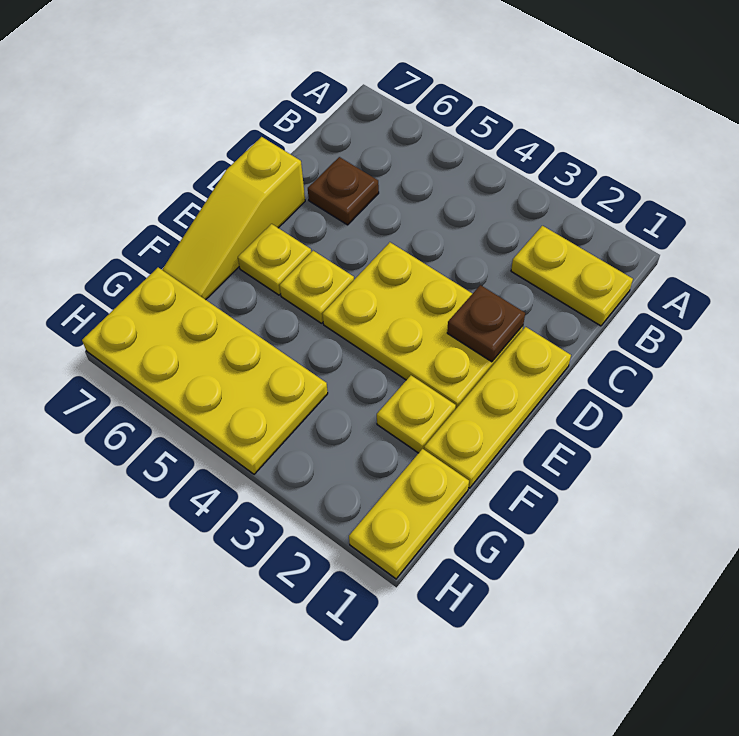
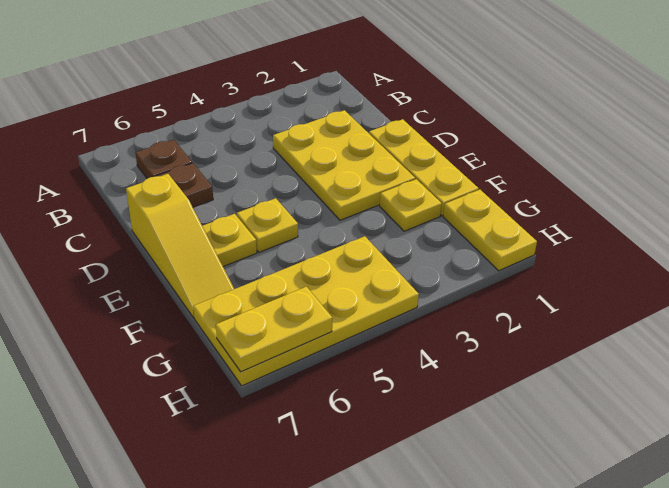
yellow plate B1:B2 level 1 -> yellow plate H6:H7 level 2
yellow plate D2:E4 level 1 -> yellow plate C2:E3 level 1
brown plate D2 level 2 -> brown plate B6 level 1

